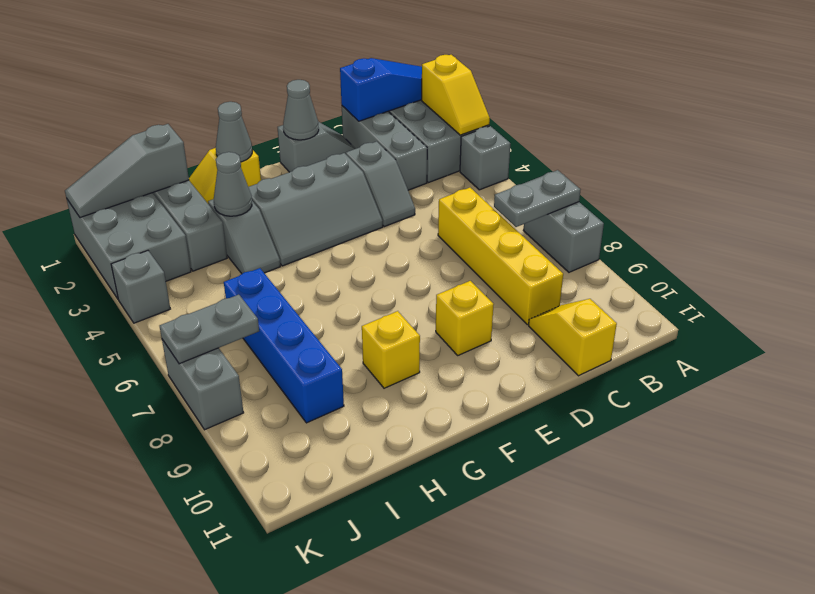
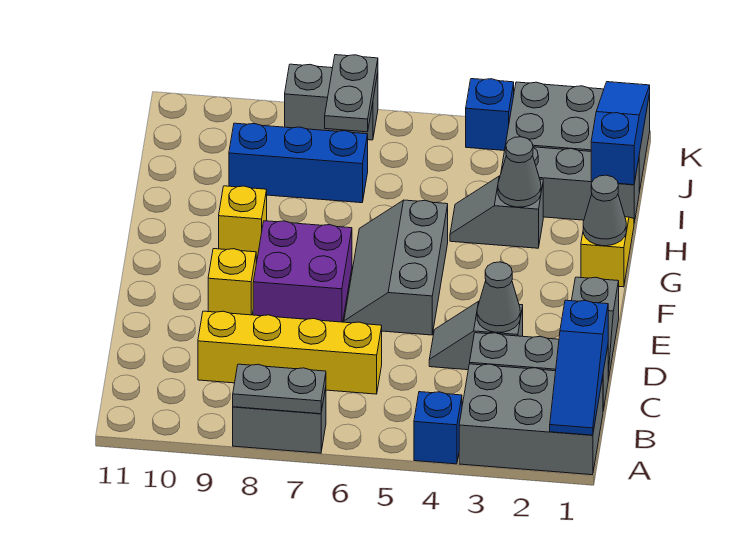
yellow slope A2:A3 level 2 top 2 -> none
grey brick A4 level 1 -> blue brick A4 level 1
grey plate A7:B7 level 2 -> grey plate A7:A8 level 2
yellow slope C10:C11 level 1 top 11 -> none
grey cone E1 level 2 -> grey cone D3 level 2
grey slope E3:G4 level 1 top 3 -> grey slope E5:G6 level 1 top 5
none -> purple brick E7:F8 level 1
grey slope I1:K1 level 2 top I -> blue slope I1:K1 level 2 top I
blue brick I6:I9 level 1 -> blue brick I7:I9 level 1
grey brick K4 level 1 -> blue brick K4 level 1

